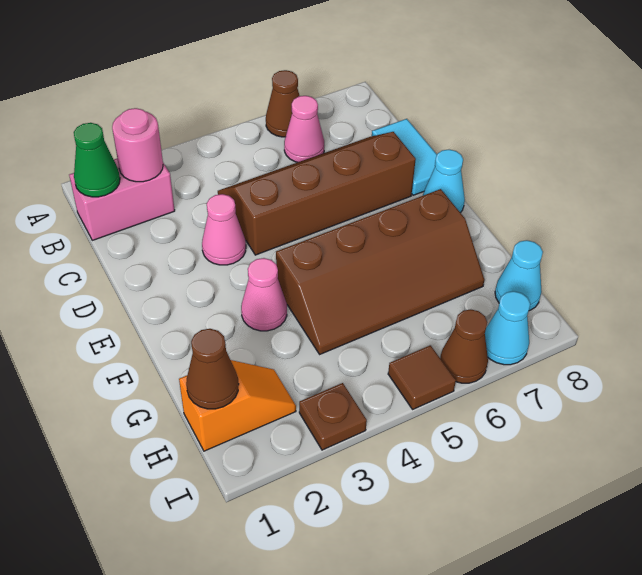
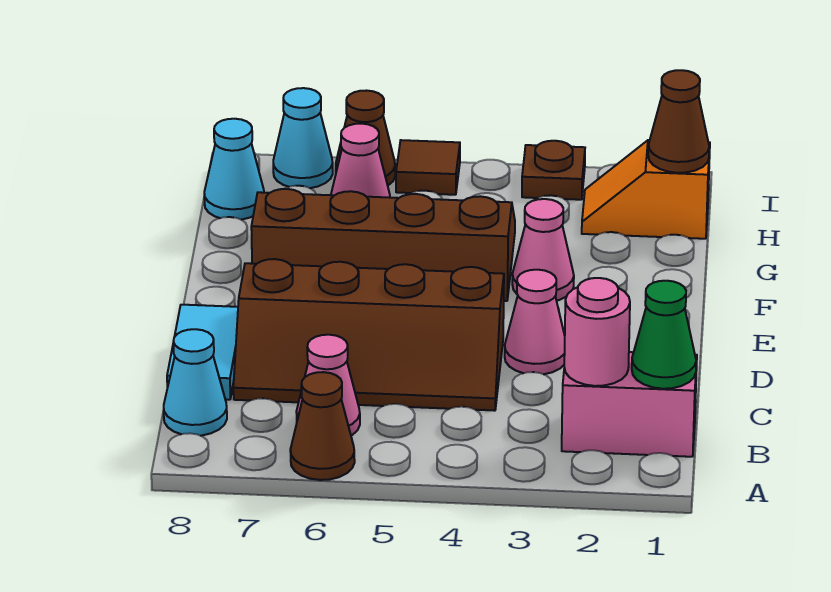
cyan cone E8 level 1 -> cyan cone B8 level 1
none -> pink cone H6 level 1

